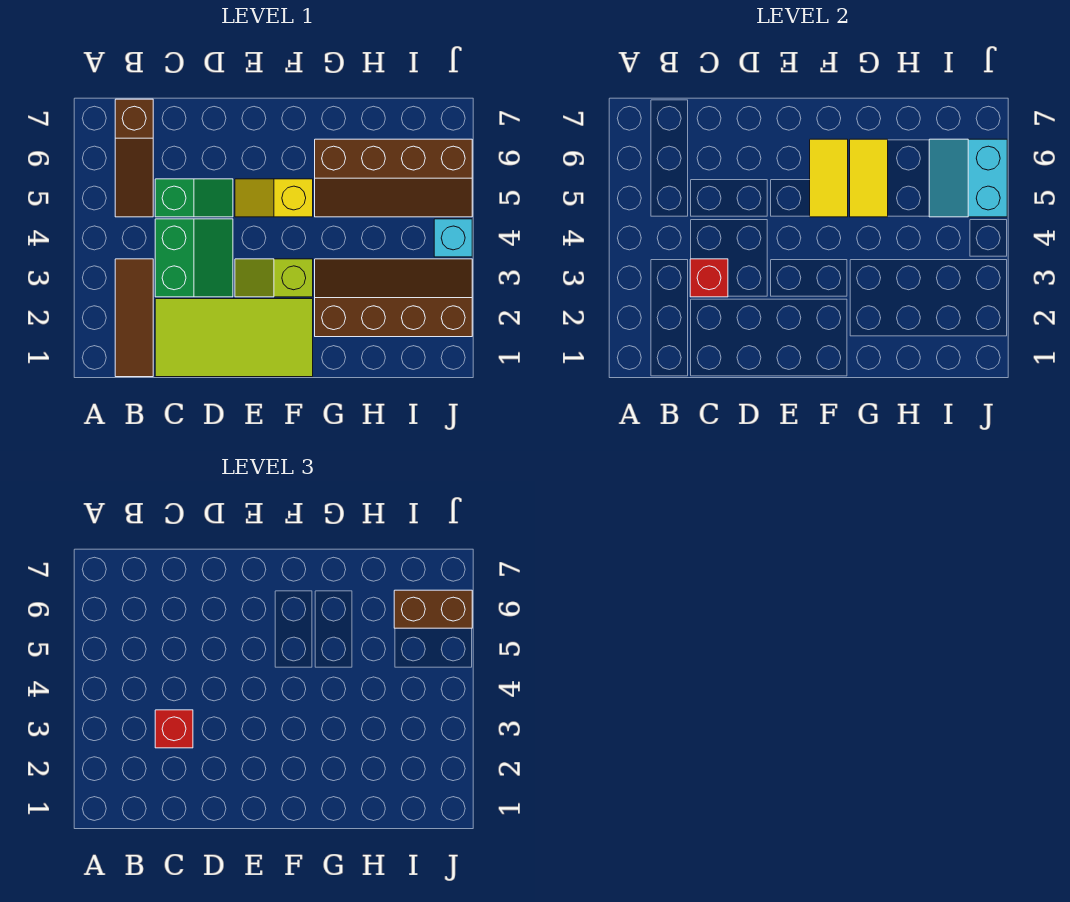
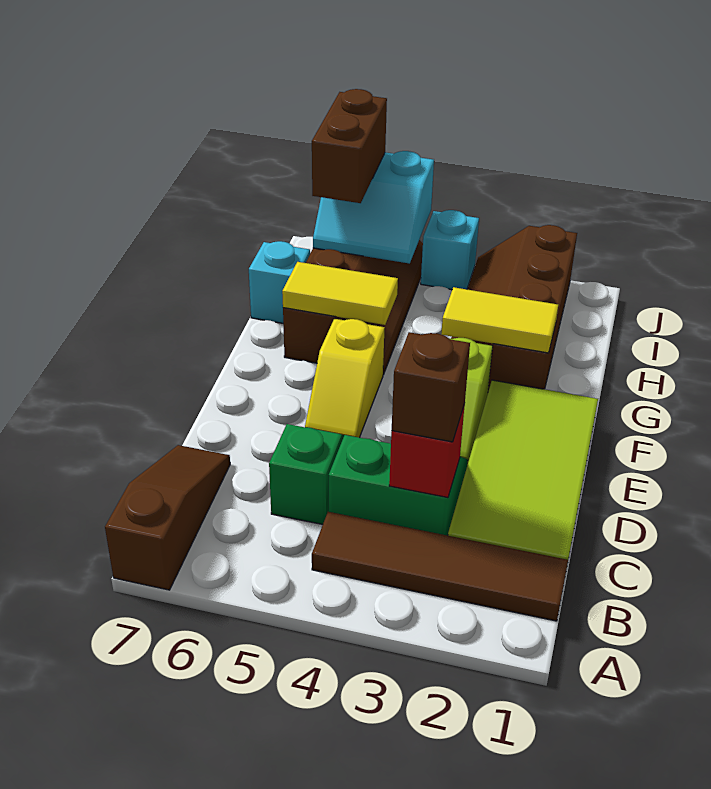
brown tile B1:B3 level 1 -> brown tile B1:B4 level 1
brown slope B5:B7 level 1 top 7 -> brown slope A7:C7 level 1 top A
red brick C3 level 3 -> brown brick C3 level 3
yellow tile F5:F6 level 2 -> yellow tile G2:G3 level 2
none -> cyan brick H7 level 1

